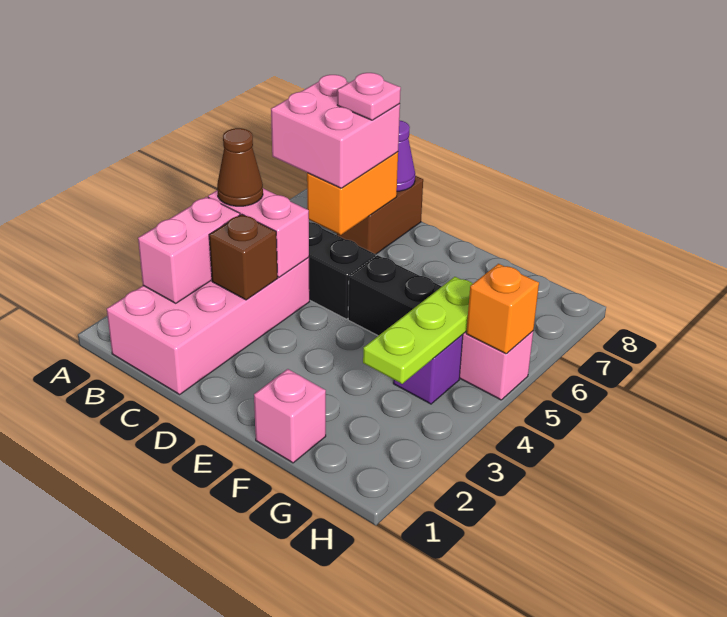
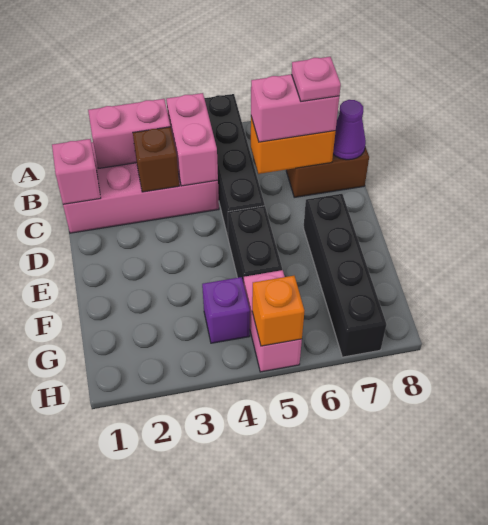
brown cone B4 level 3 -> none
pink brick B6:C7 level 3 -> pink brick C6:C7 level 3
none -> black brick E7:H7 level 1
pink brick F1 level 1 -> pink brick C1 level 2
lime plate G3:G5 level 2 -> none

